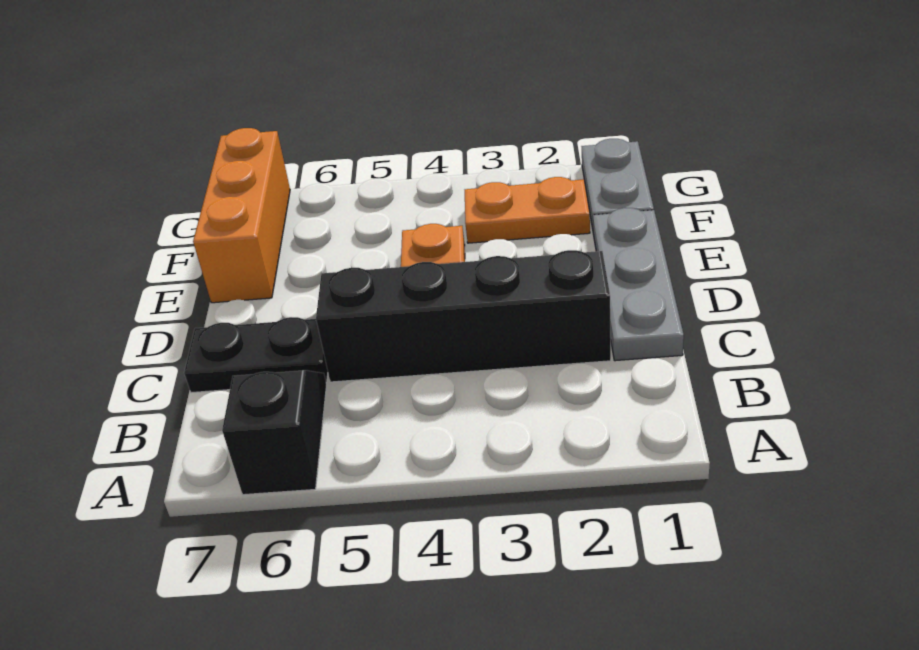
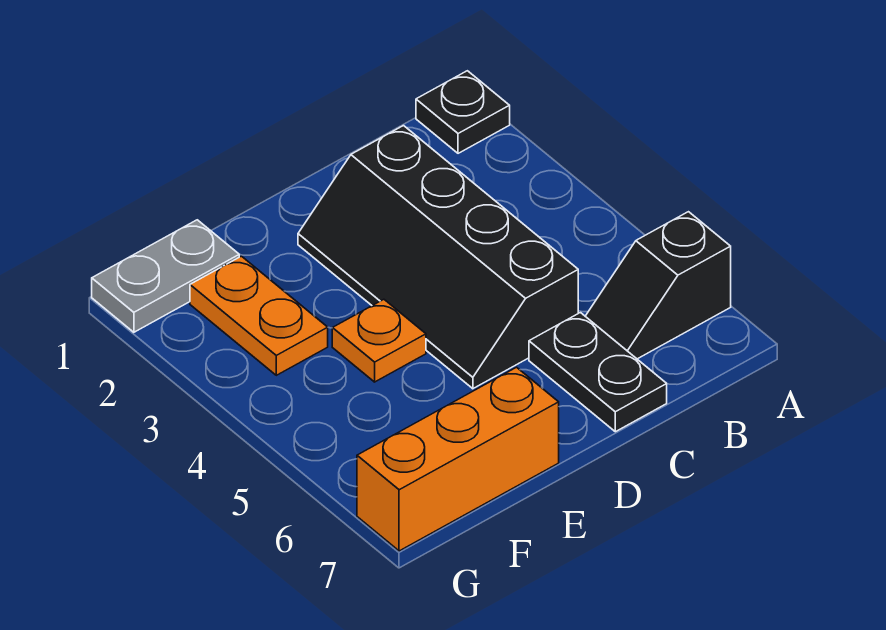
none -> black plate A1 level 1
grey plate C1:E1 level 1 -> none

